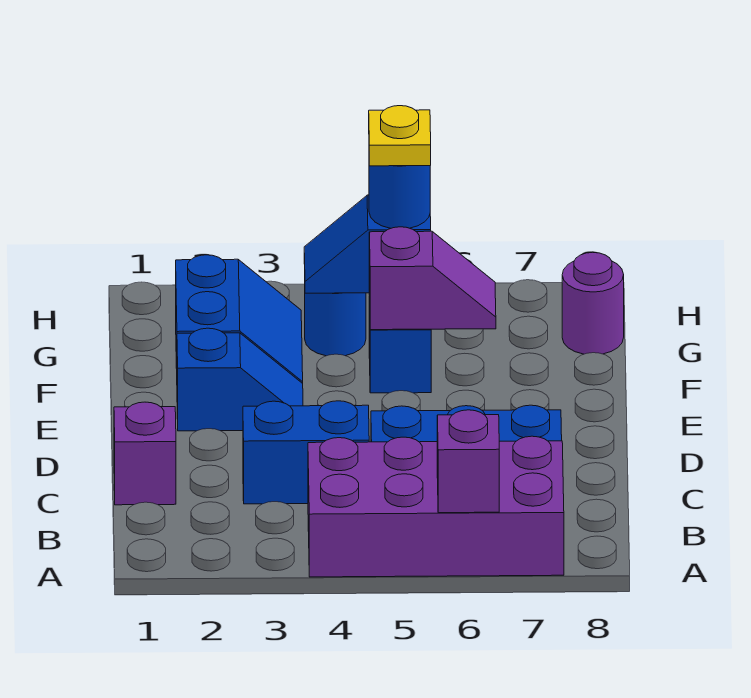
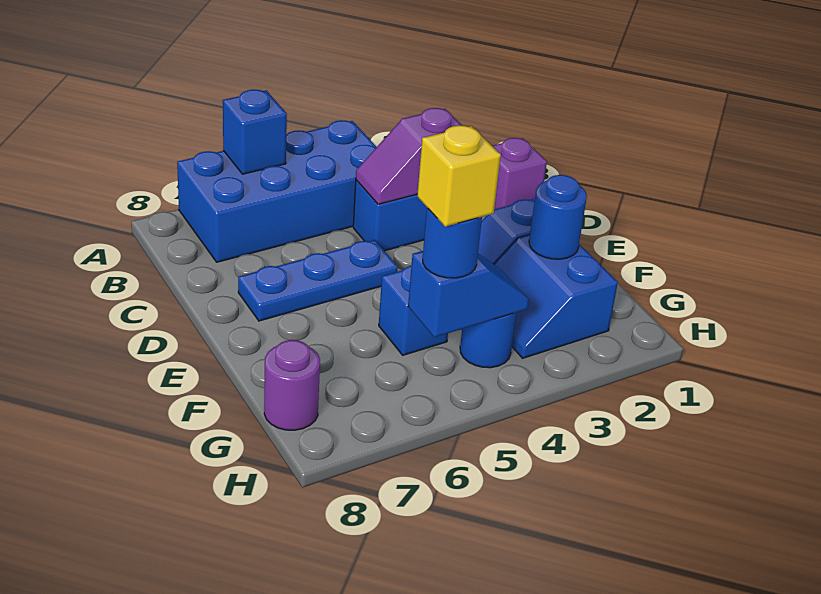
purple brick A4:B7 level 1 -> blue brick A4:B7 level 1
purple brick A6 level 2 -> blue brick A6 level 2
none -> blue round brick F2 level 2
purple slope F5:F6 level 2 top 5 -> purple slope C3:C4 level 2 top 3
yellow plate G5 level 4 -> yellow brick G5 level 4

